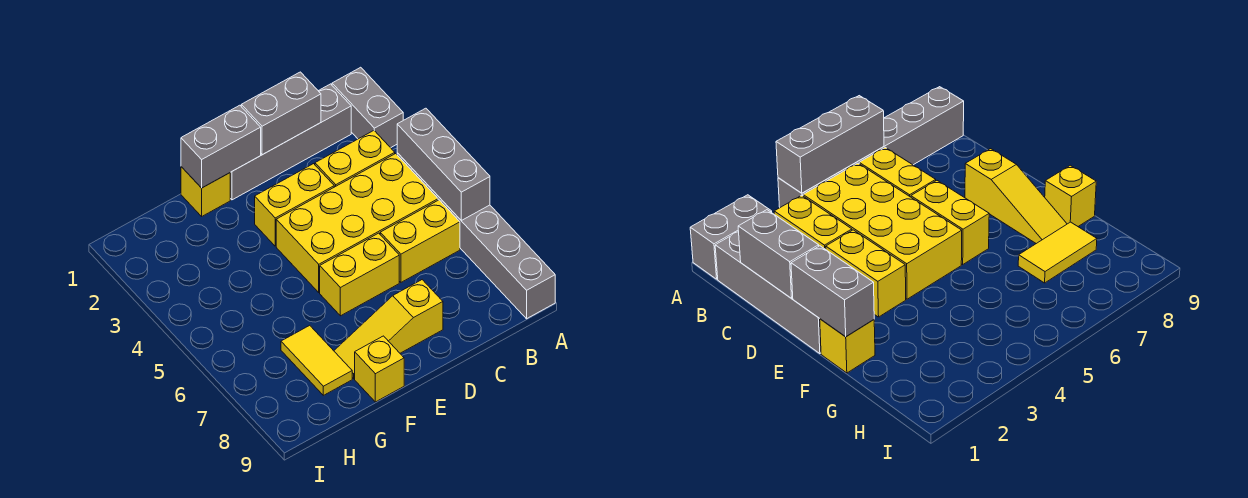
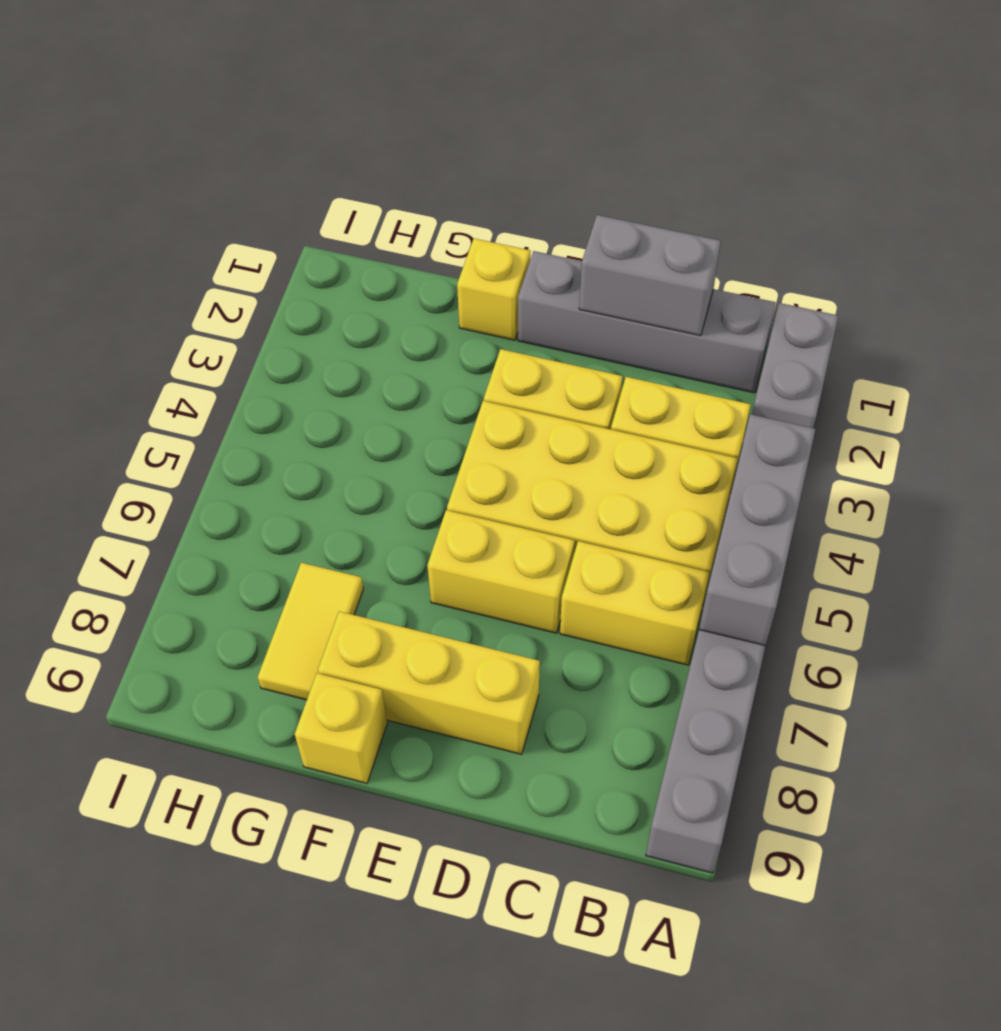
yellow slope D8:F8 level 1 top D -> yellow brick D8:F8 level 1
grey brick E1:F1 level 2 -> none

